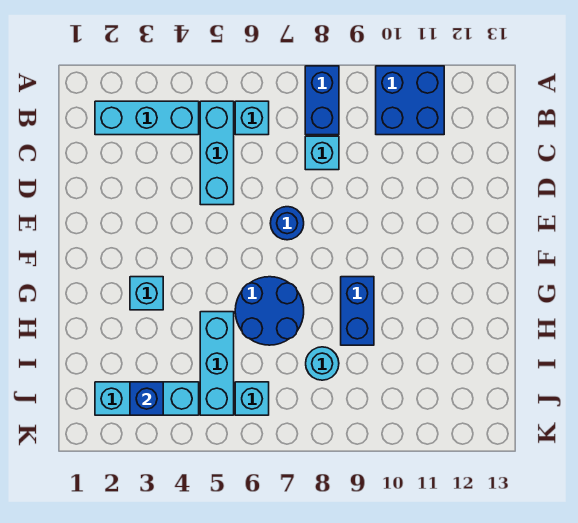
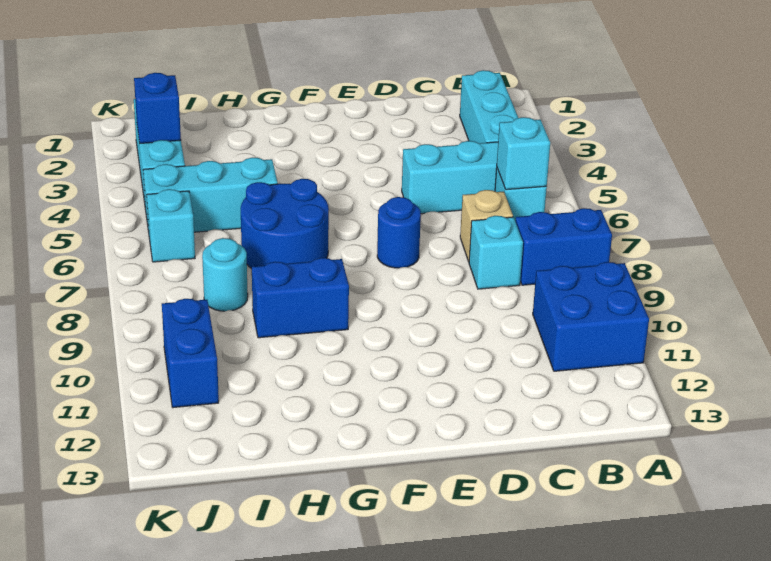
none -> tan brick C7 level 1
cyan brick G3 level 1 -> cyan brick B6 level 2
none -> blue brick J10:J11 level 1

